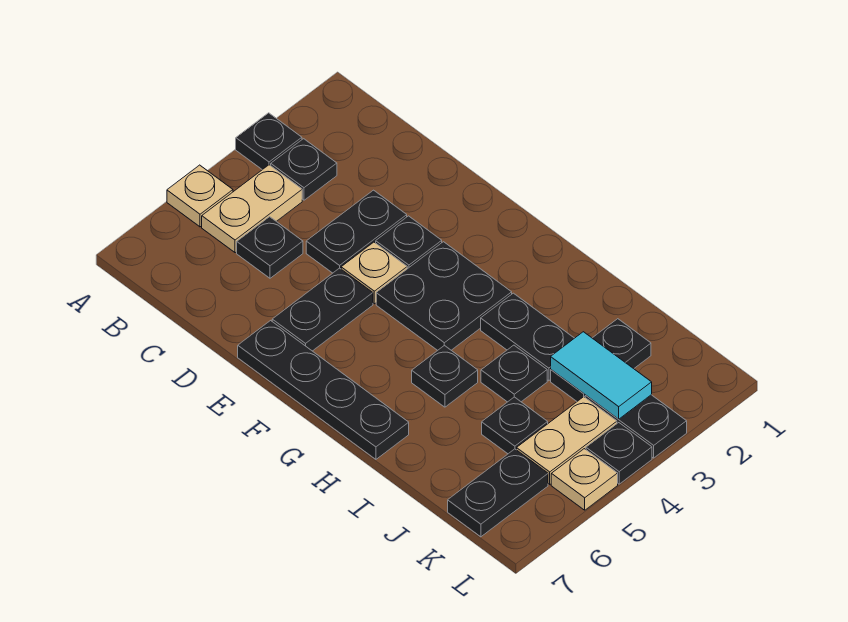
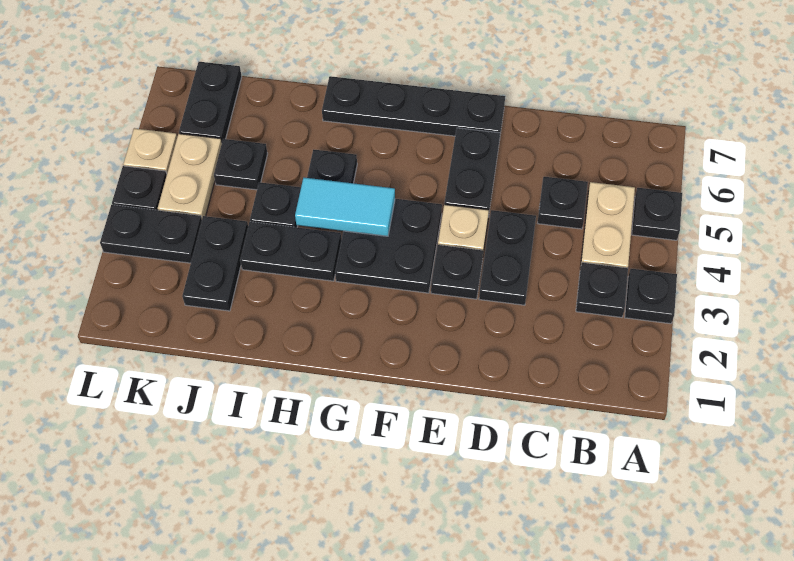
tan plate A5 level 1 -> black plate A5 level 1
cyan tile J3:K3 level 2 -> cyan tile G4:H4 level 2

